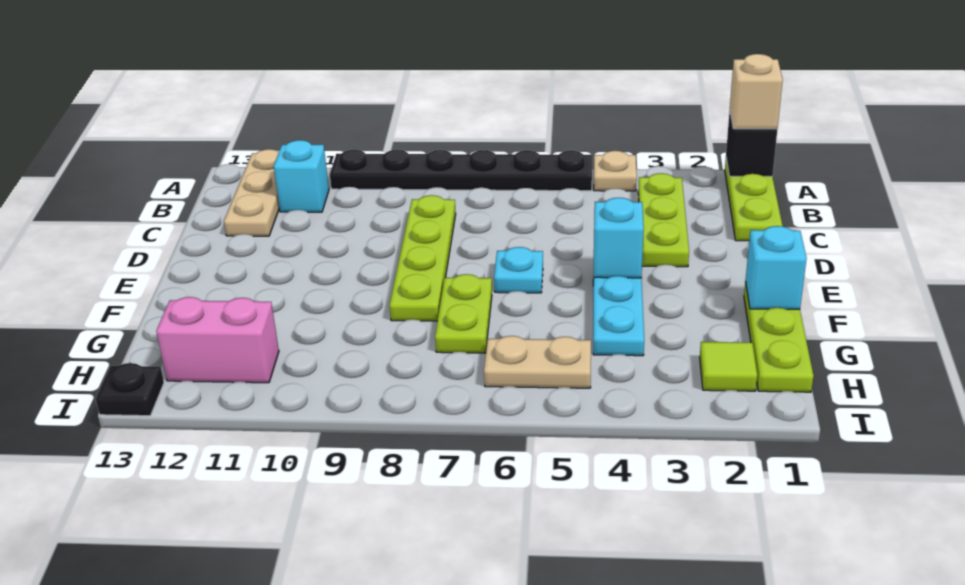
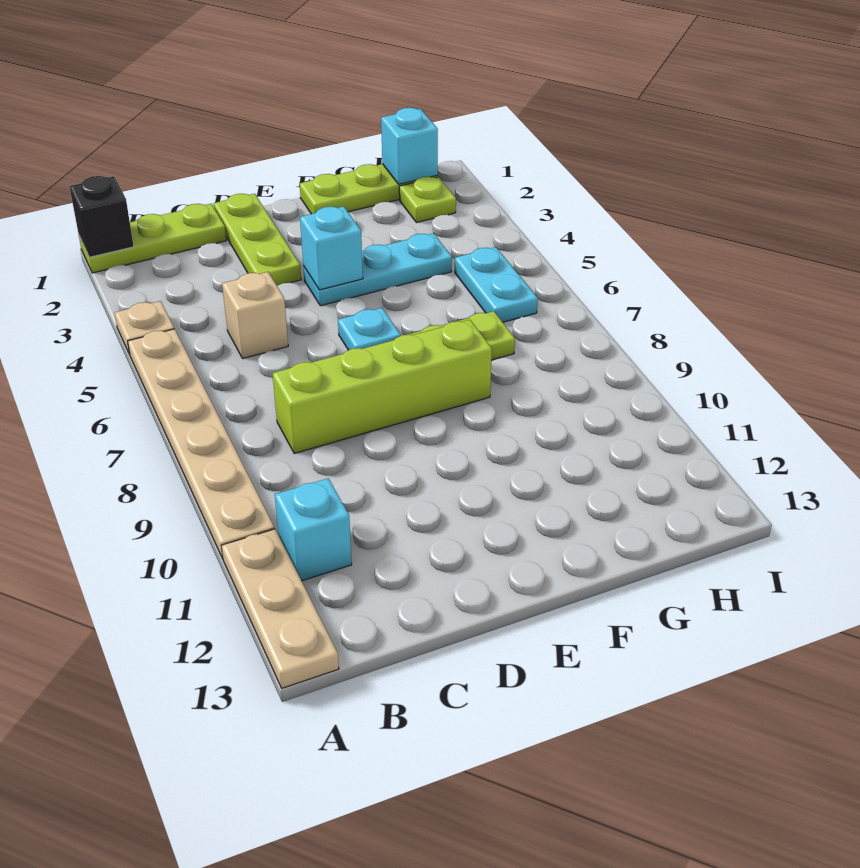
tan brick A1 level 3 -> tan brick C5 level 1
black plate A5:A10 level 1 -> tan plate A5:A10 level 1
tan plate A12:C12 level 1 -> tan plate A11:A13 level 1
lime plate B3:D3 level 1 -> lime plate D1:D3 level 1
lime plate C8:F8 level 1 -> lime brick C8:F8 level 1
cyan brick F1 level 2 -> cyan brick H1 level 2
lime tile H2 level 1 -> lime plate H2 level 1
tan plate H5:H6 level 1 -> cyan plate H5:H6 level 1
pink brick H11:H12 level 1 -> none
black plate I13 level 1 -> none

